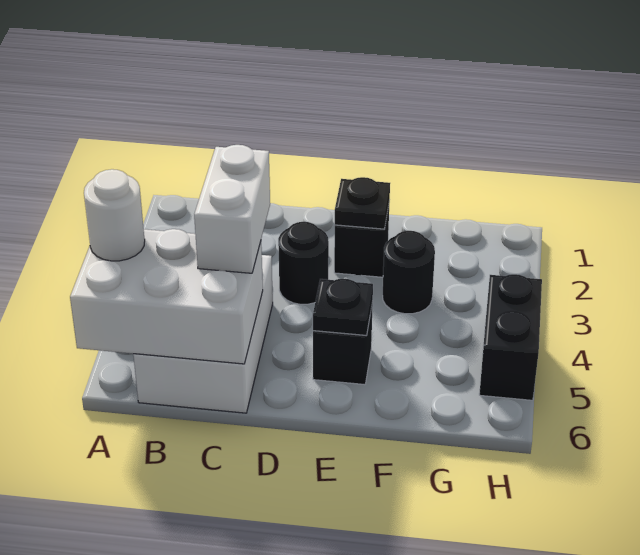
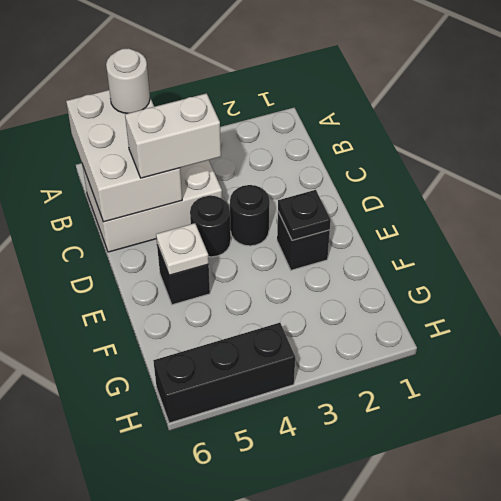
black plate E5 level 2 -> white plate E5 level 2
black round brick F3 level 1 -> black round brick D4 level 1
black brick H4:H5 level 1 -> black brick H4:H6 level 1

